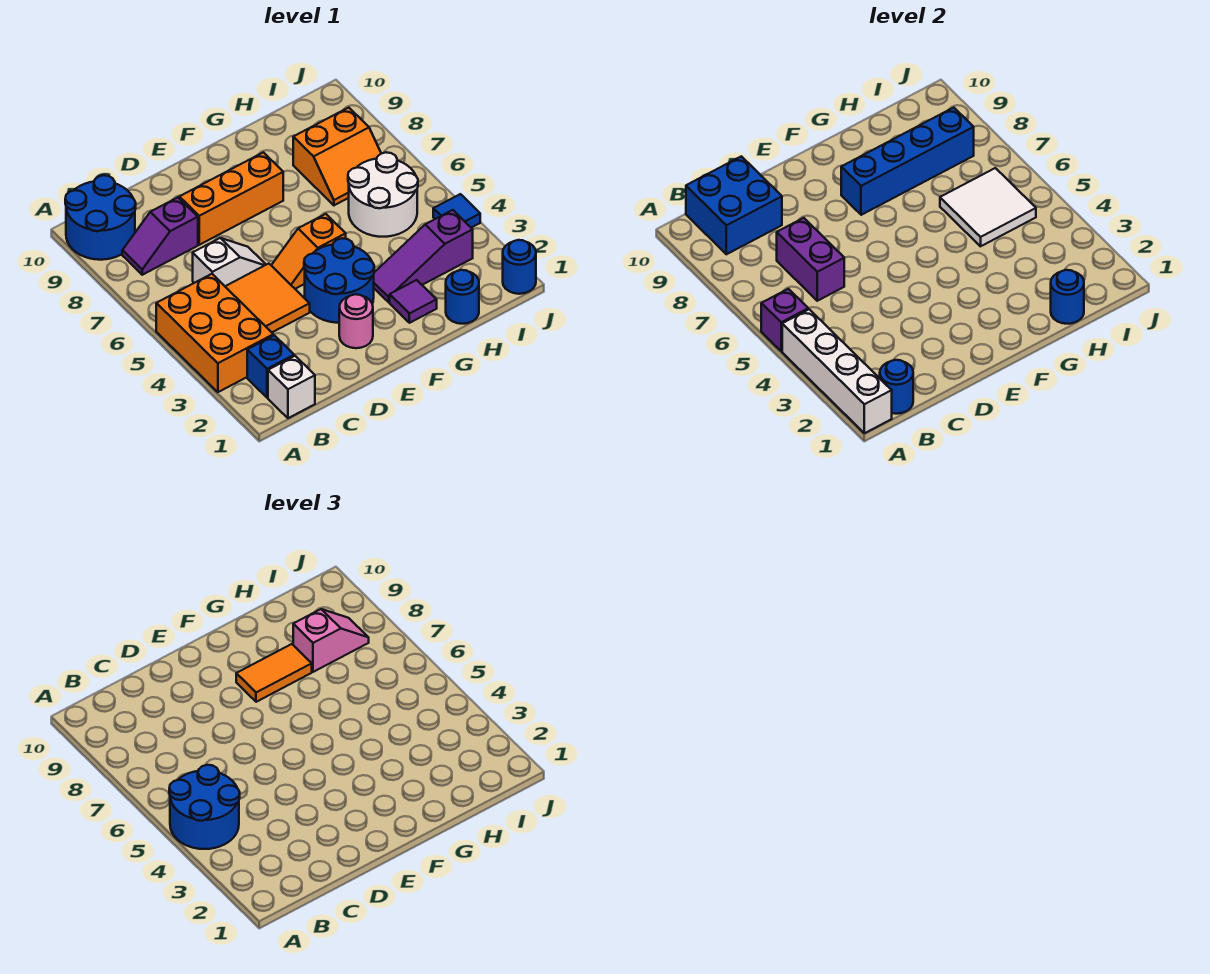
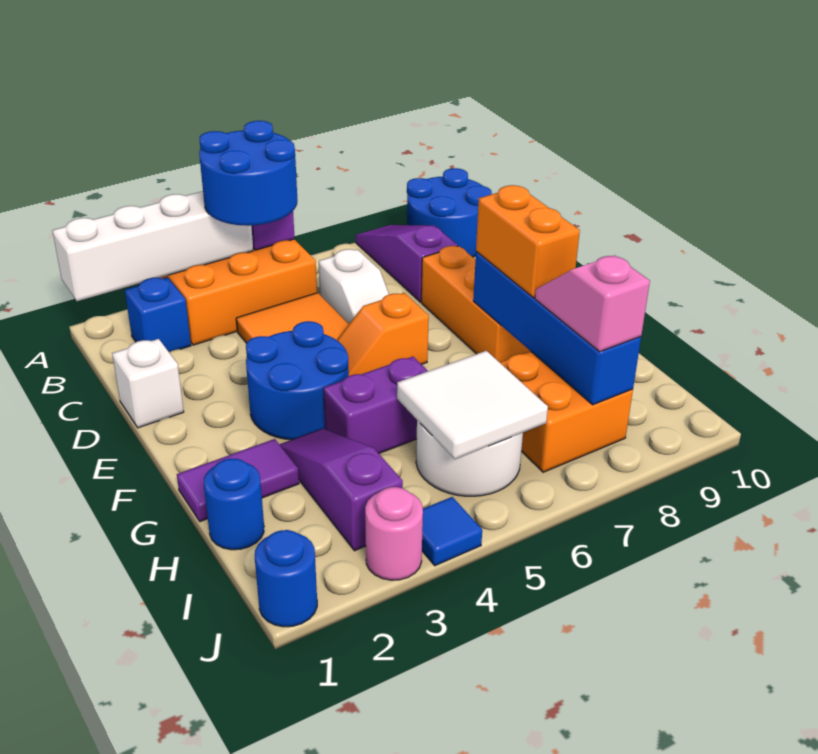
white brick B1 level 1 -> white brick D1 level 1
blue round brick B1 level 2 -> none
purple slope B8:C8 level 1 top C -> purple slope A8:C8 level 1 top C
blue brick B9:C10 level 2 -> none
purple brick C6:C7 level 2 -> purple brick G4:G5 level 1
pink round brick E2 level 1 -> pink round brick J3 level 1
orange slope E5:F5 level 1 top F -> orange slope E5:E6 level 1 top 6
orange tile F8:G8 level 3 -> orange brick F8:G8 level 3
purple tile G2 level 1 -> purple tile G1:G2 level 1
blue round brick H1 level 2 -> none
orange slope H7:I8 level 1 top 8 -> orange brick H7:I8 level 1
pink slope H8:I8 level 3 top H -> pink slope H8:I8 level 3 top I

